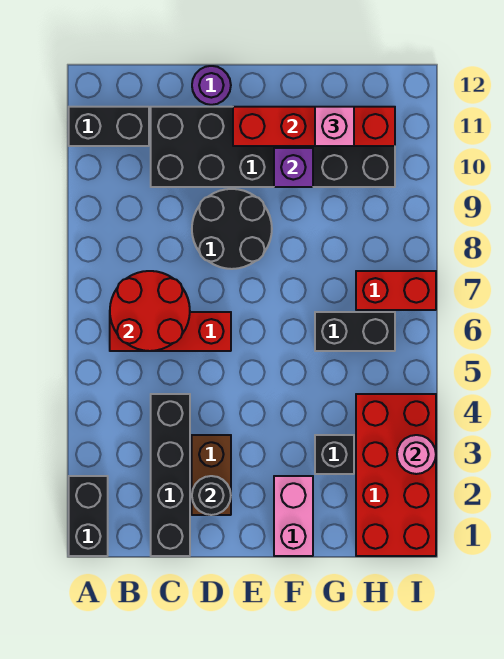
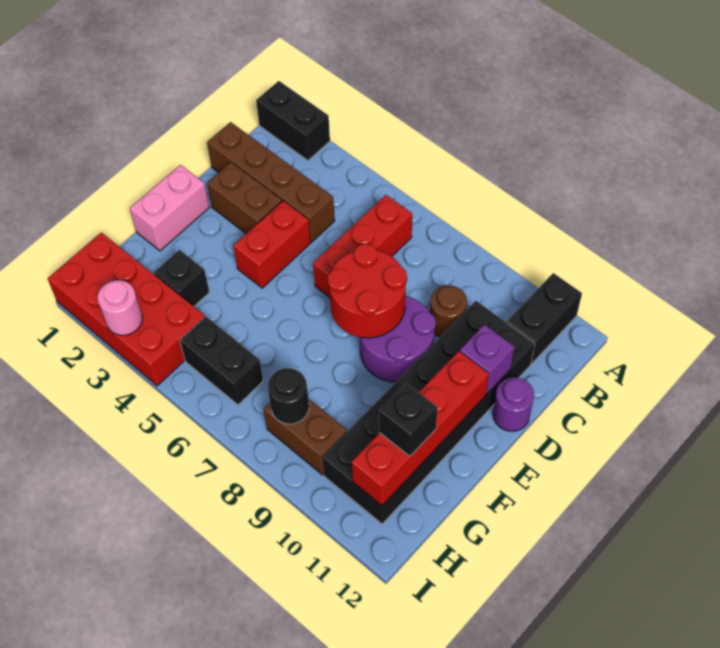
red round brick B6:C7 level 2 -> red round brick D7:E8 level 2
black brick C1:C4 level 1 -> brown brick C1:C4 level 1
none -> brown round brick C9 level 1
black round brick D2 level 2 -> black round brick H8 level 2
black round brick D8:E9 level 1 -> purple round brick D8:E9 level 1
pink brick F1:F2 level 1 -> pink brick E1:F1 level 1
purple brick F10 level 2 -> purple brick D11 level 2
black brick G6:H6 level 1 -> black brick H5:H6 level 1
pink brick G11 level 3 -> black brick G11 level 3
red brick H7:I7 level 1 -> red brick D4:E4 level 1
none -> brown brick H8:H9 level 1

